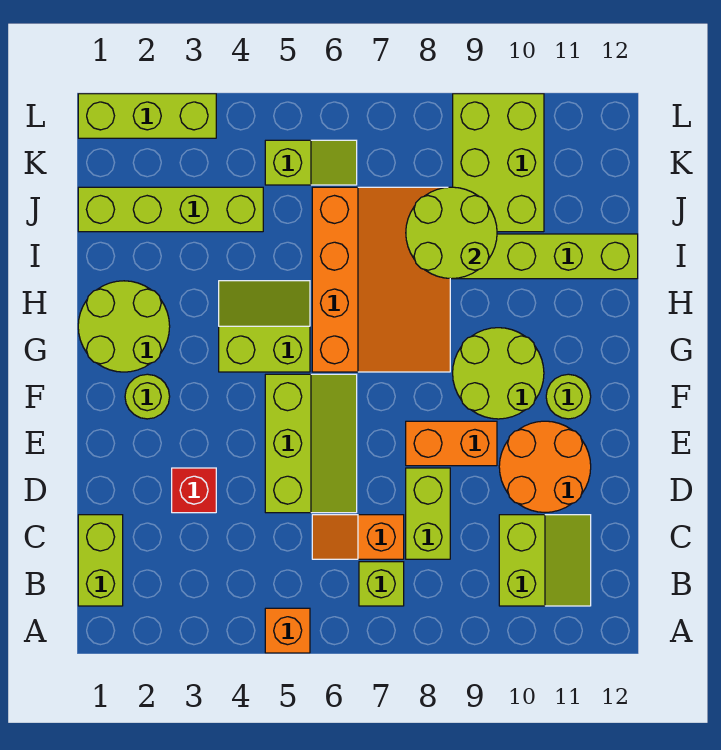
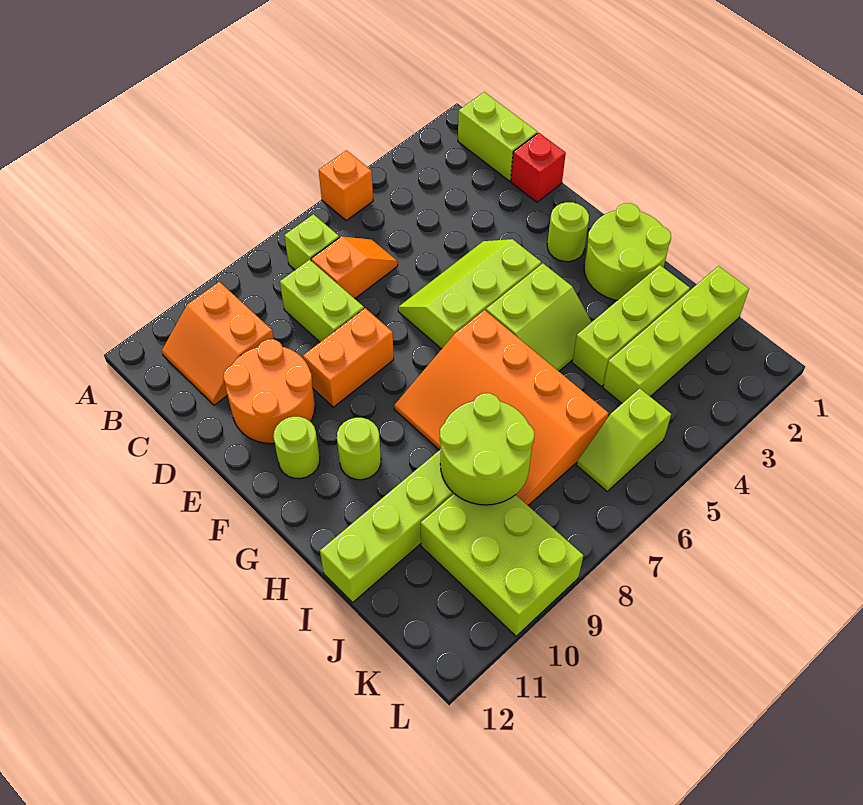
lime slope B10:C11 level 1 top 10 -> orange slope B10:C11 level 1 top 10
red brick D3 level 1 -> red brick D1 level 1
lime slope D5:F6 level 1 top 5 -> lime slope E4:F6 level 1 top F
lime round brick F9:G10 level 1 -> lime round brick G10 level 1
lime brick L1:L3 level 1 -> lime brick I2:I4 level 1

